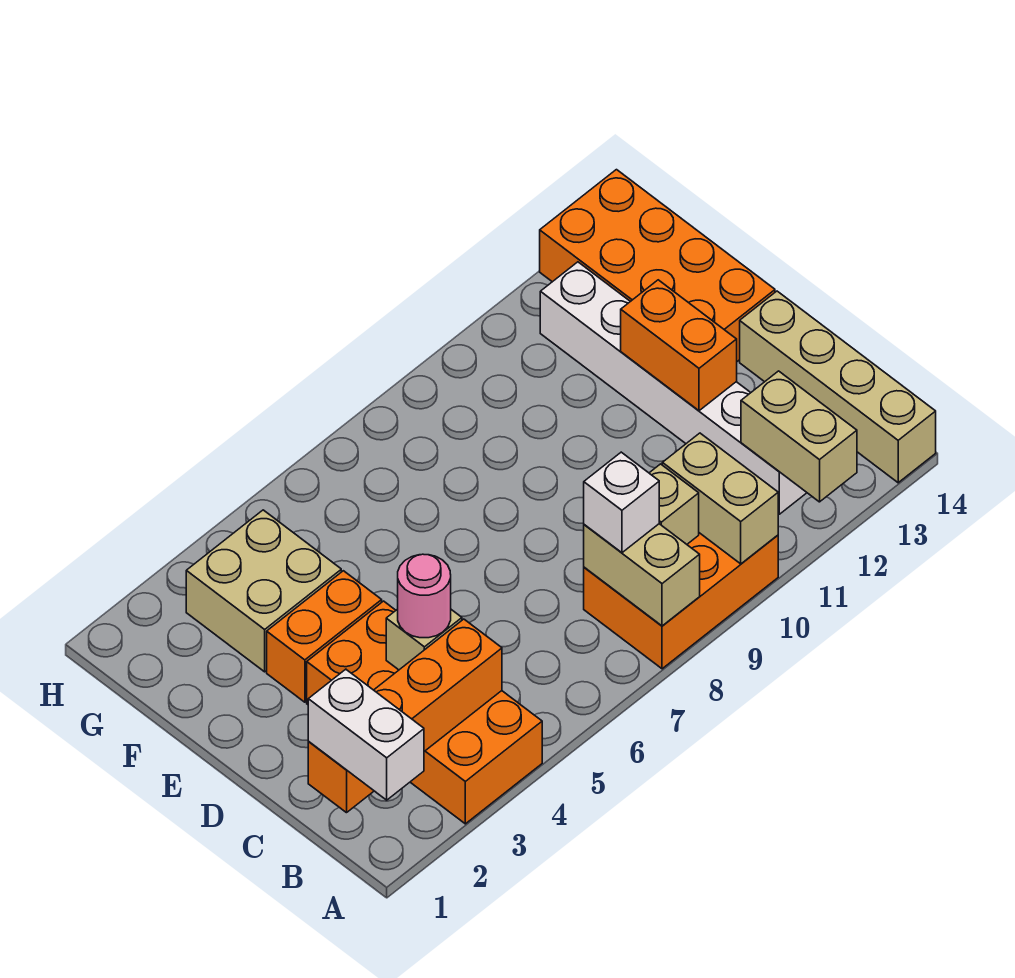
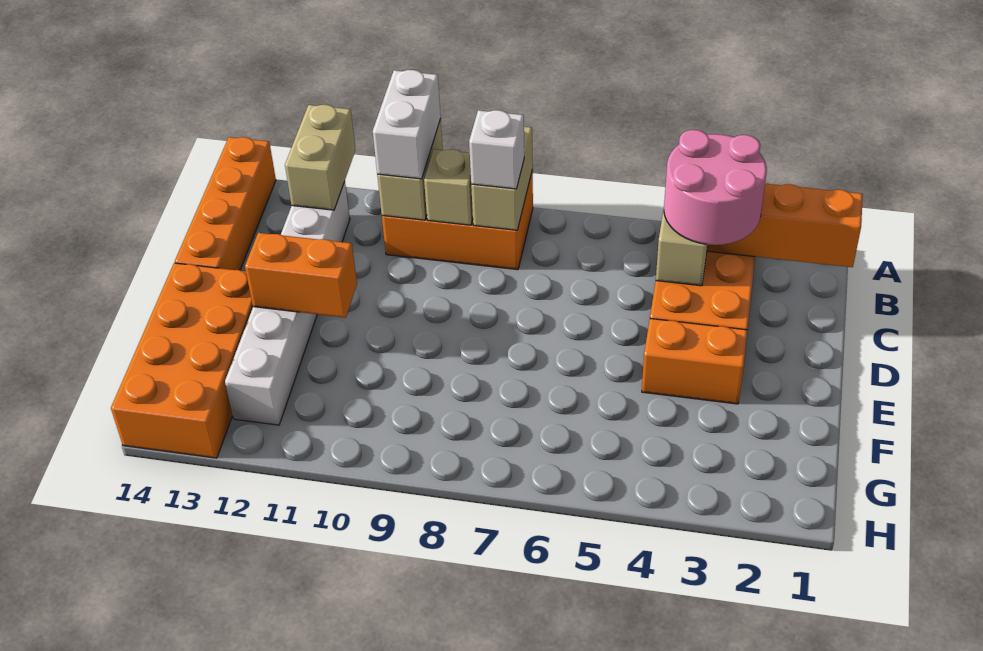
white brick A1:B1 level 3 -> white brick A10:B10 level 3
tan brick A14:D14 level 1 -> orange brick A14:D14 level 1
pink round brick C4 level 3 -> pink round brick B3:C4 level 3
orange brick D12:E12 level 2 -> orange brick E11:E12 level 2
tan brick F3:G4 level 1 -> none

